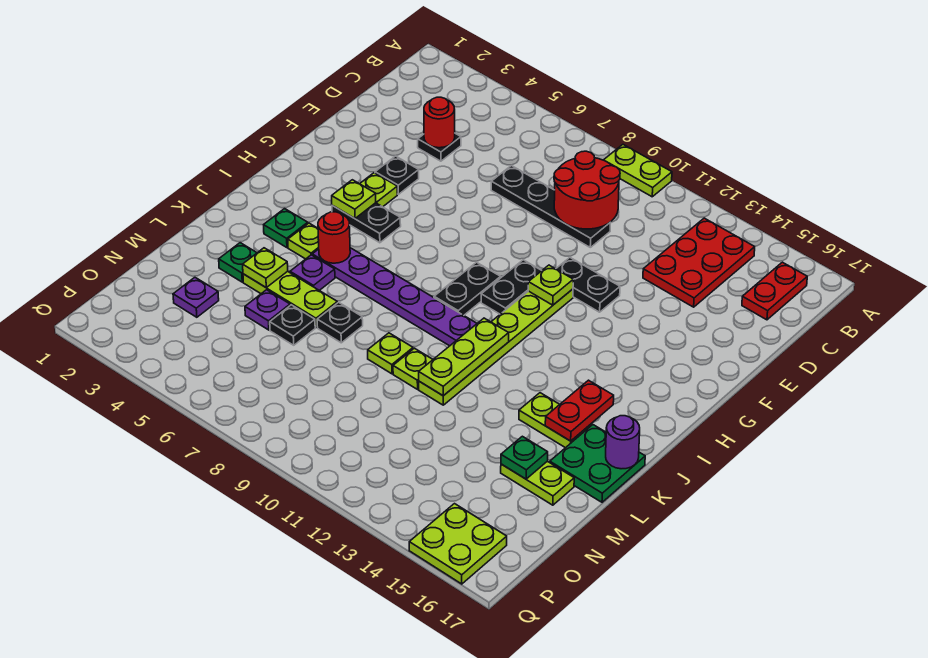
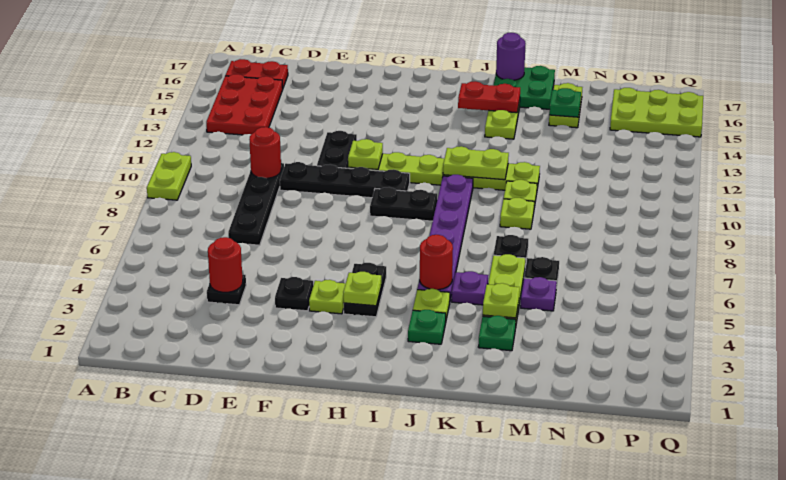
red plate B13:D14 level 1 -> red plate B13:C15 level 1
red round brick C9:D10 level 2 -> red round brick D10 level 2
black plate G10:H10 level 1 -> black plate E10:H10 level 1
lime plate J11:L11 level 2 -> lime plate J11:K11 level 2
purple plate N3 level 1 -> none
lime plate P15:Q16 level 1 -> lime plate O15:Q16 level 1

